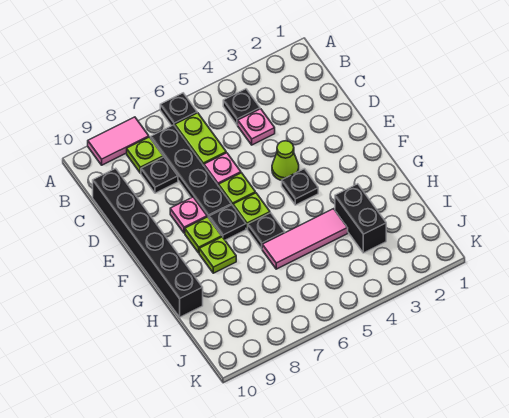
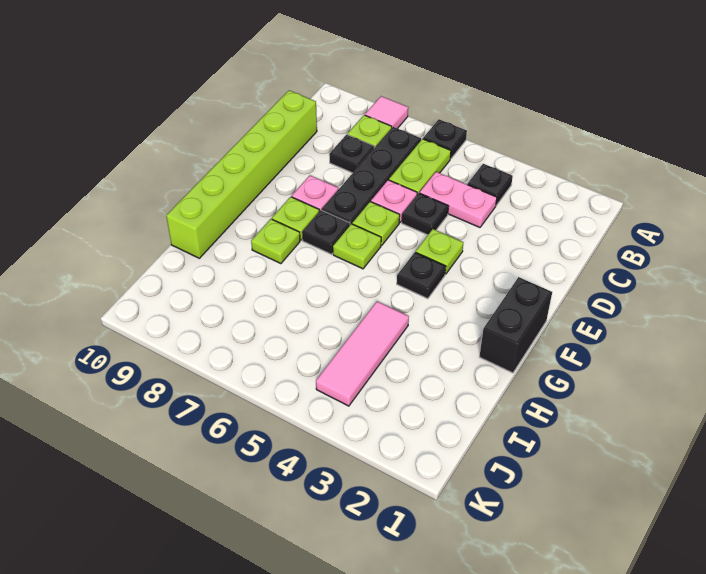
pink tile A8:A9 level 1 -> pink tile A8 level 1
pink plate C4 level 1 -> pink plate C4:C5 level 1
black brick C10:H10 level 1 -> lime brick C10:H10 level 1
lime cone E4 level 1 -> lime plate E4 level 1
black plate G6 level 1 -> black plate D5 level 1
black brick H3:I3 level 1 -> black brick F1:G1 level 1
pink tile H4:H6 level 1 -> pink tile H4:J4 level 1

